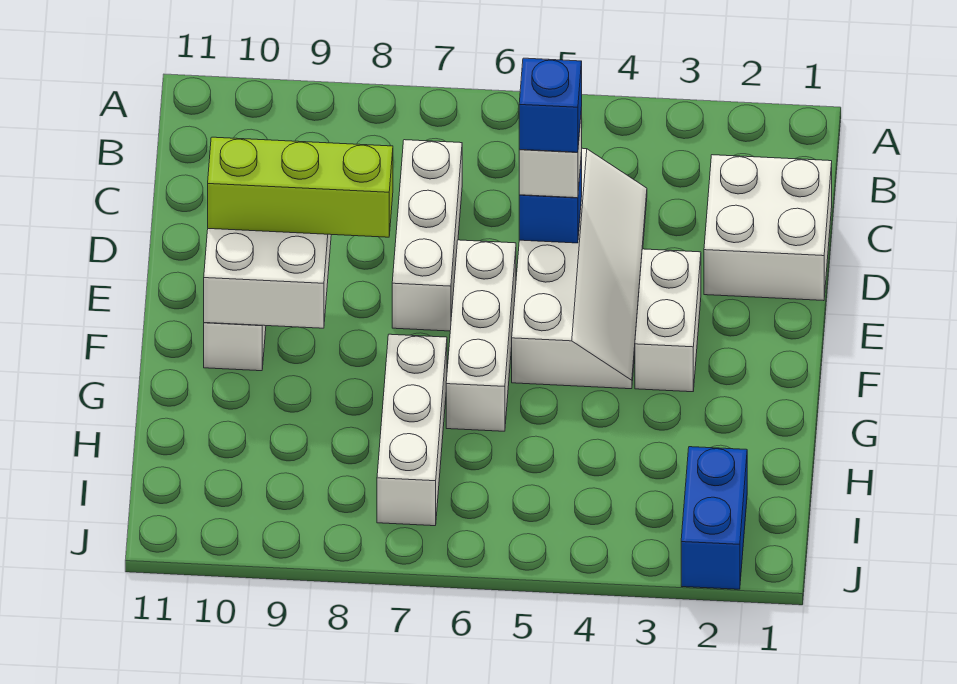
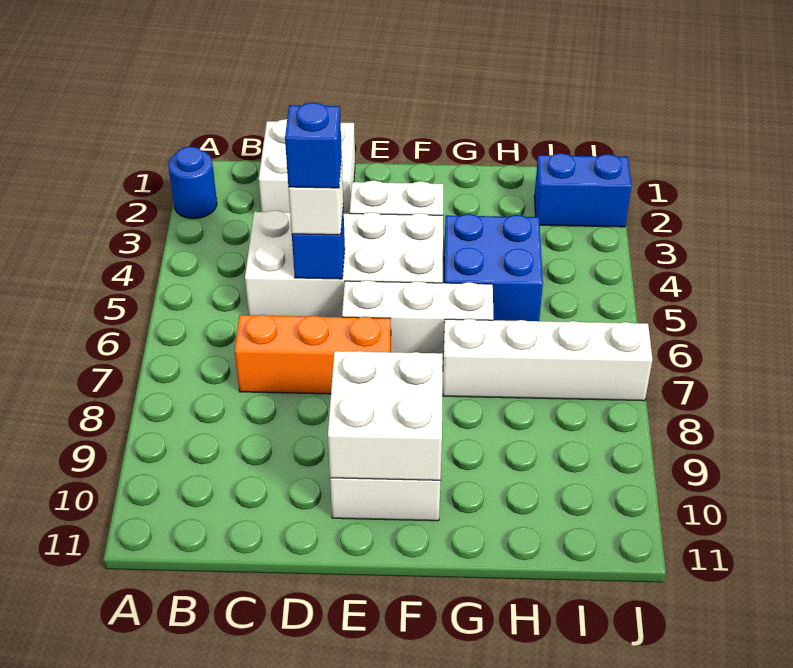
none -> blue round brick A2 level 1
white slope C4:F5 level 1 top 5 -> white brick C4:F5 level 1
white brick C7:E7 level 1 -> orange brick C7:E7 level 1
lime brick E8:E10 level 3 -> none
none -> blue brick G4:H5 level 1
white brick G7:I7 level 1 -> white brick G7:J7 level 1

